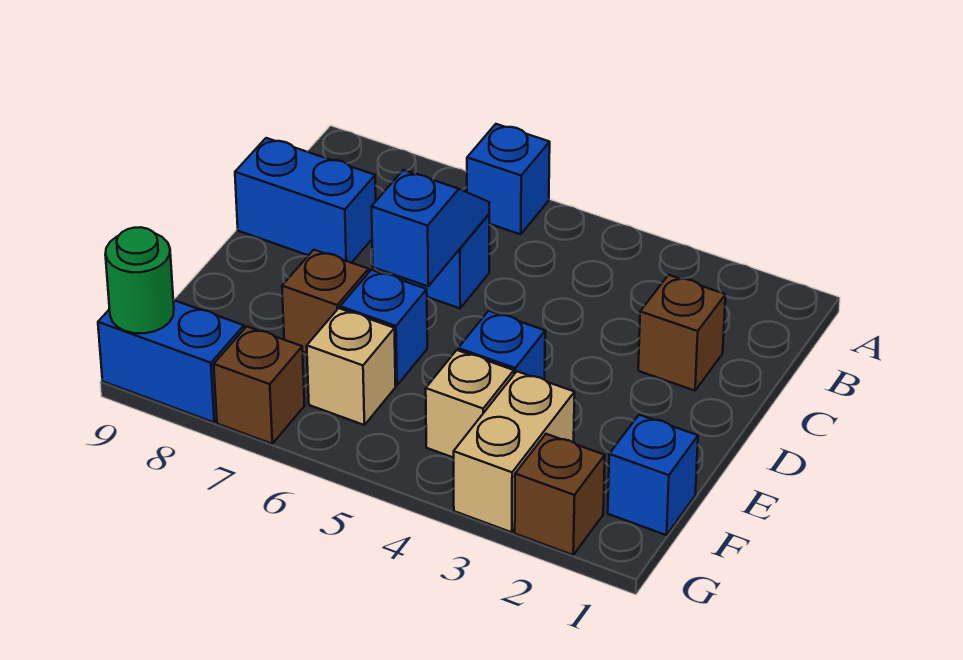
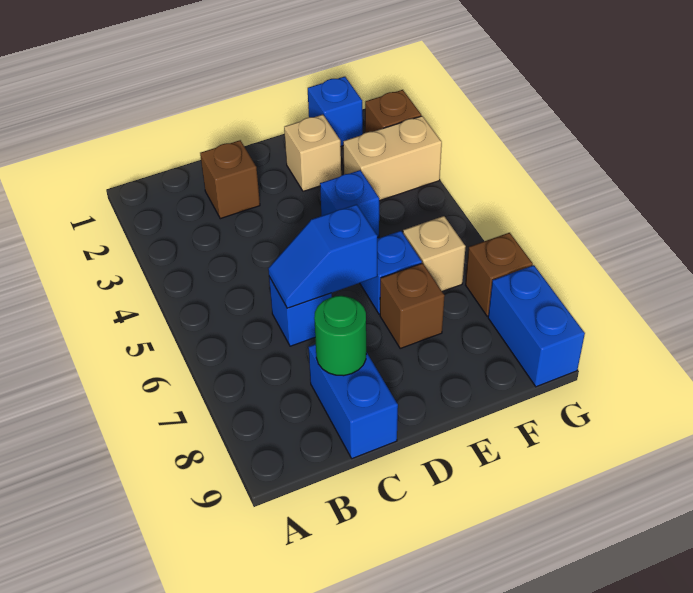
blue brick A6 level 1 -> none
tan brick F4 level 1 -> tan brick E2 level 1
green round brick G9 level 2 -> green round brick C8 level 2

